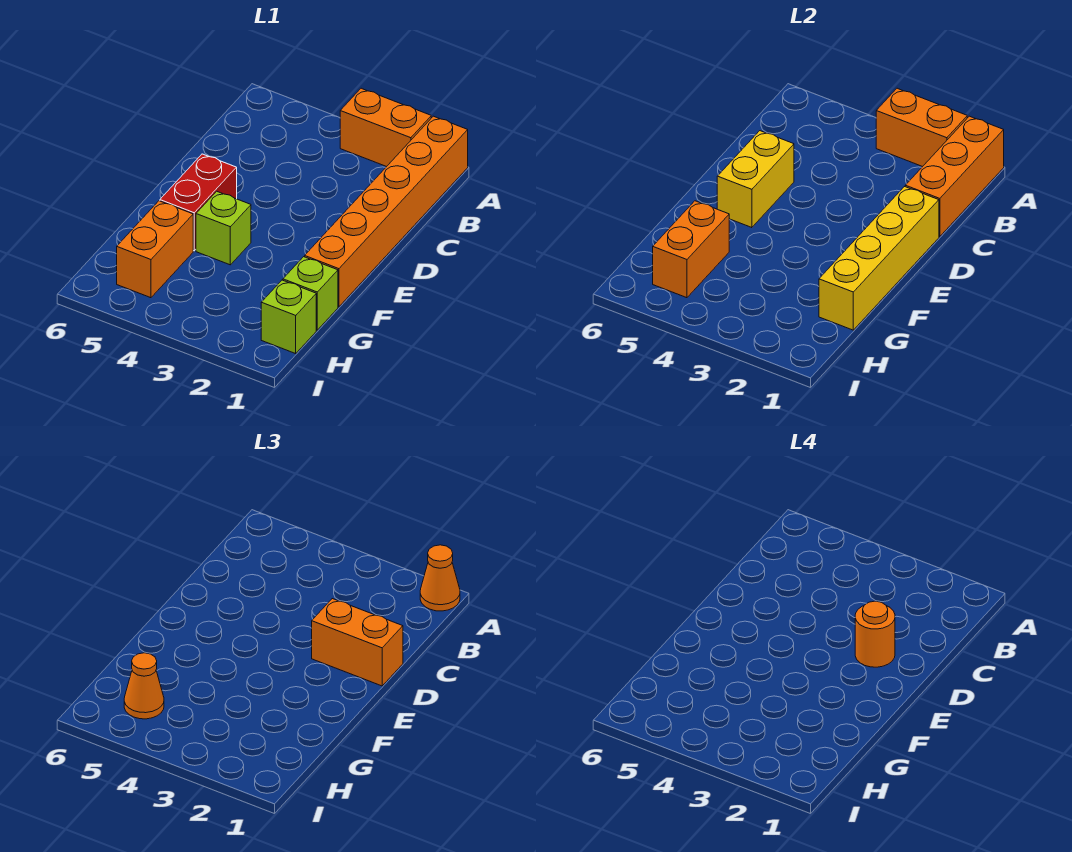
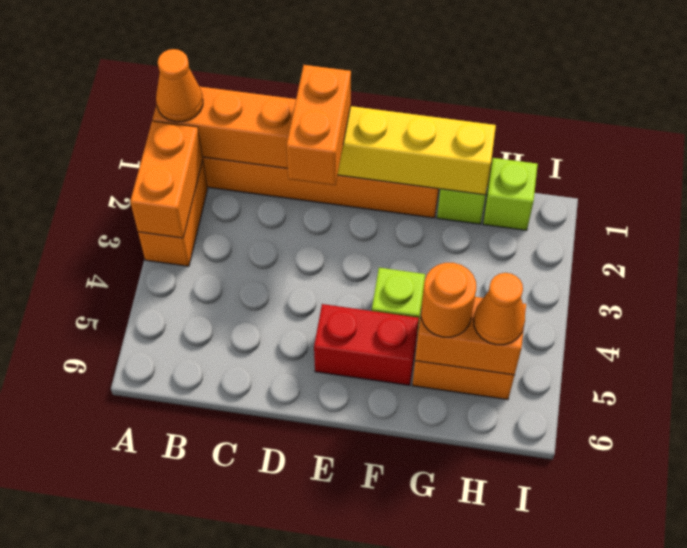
orange round brick D2 level 4 -> orange round brick G5 level 3
yellow brick D5:E5 level 2 -> none

